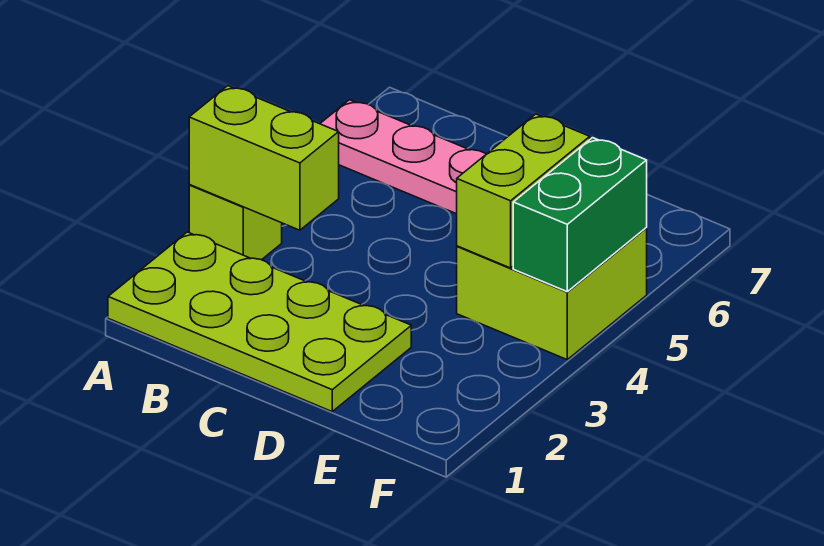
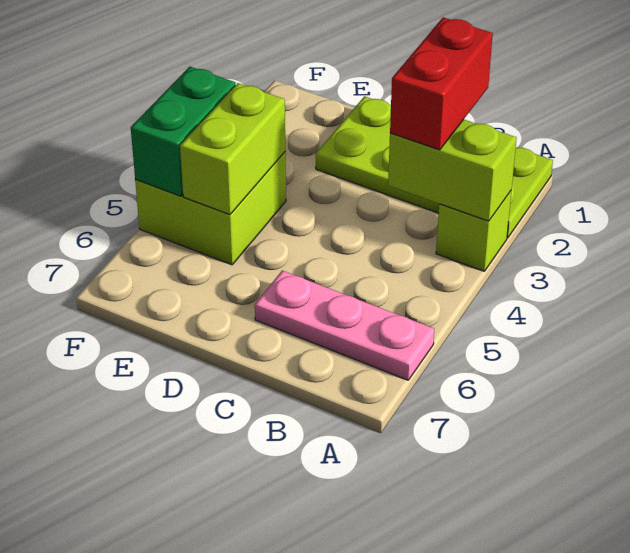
none -> red brick B2:B3 level 3

